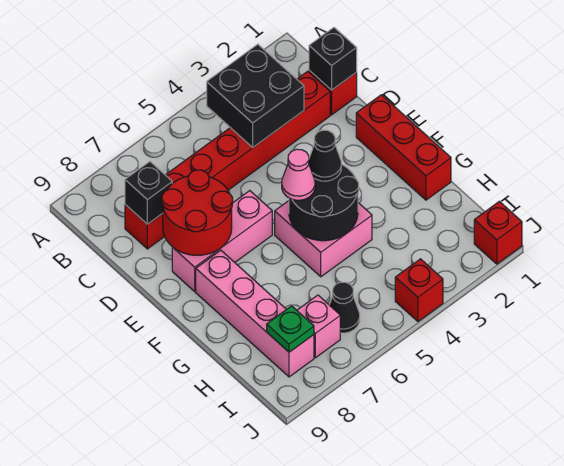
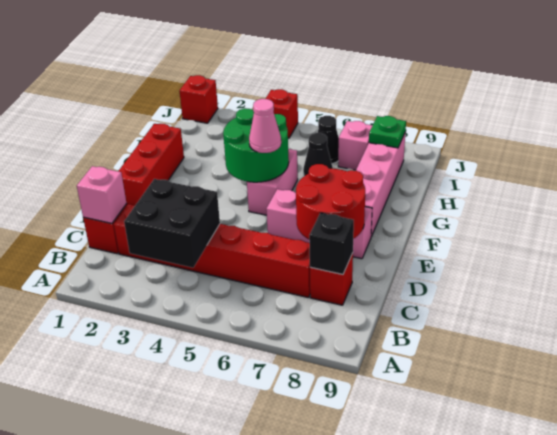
black brick C1 level 2 -> pink brick C1 level 2
pink brick F4:G5 level 1 -> pink brick F5:G5 level 1
black round brick F4:G5 level 2 -> green round brick F4:G5 level 2
black cone F4 level 3 -> black cone H6 level 1

